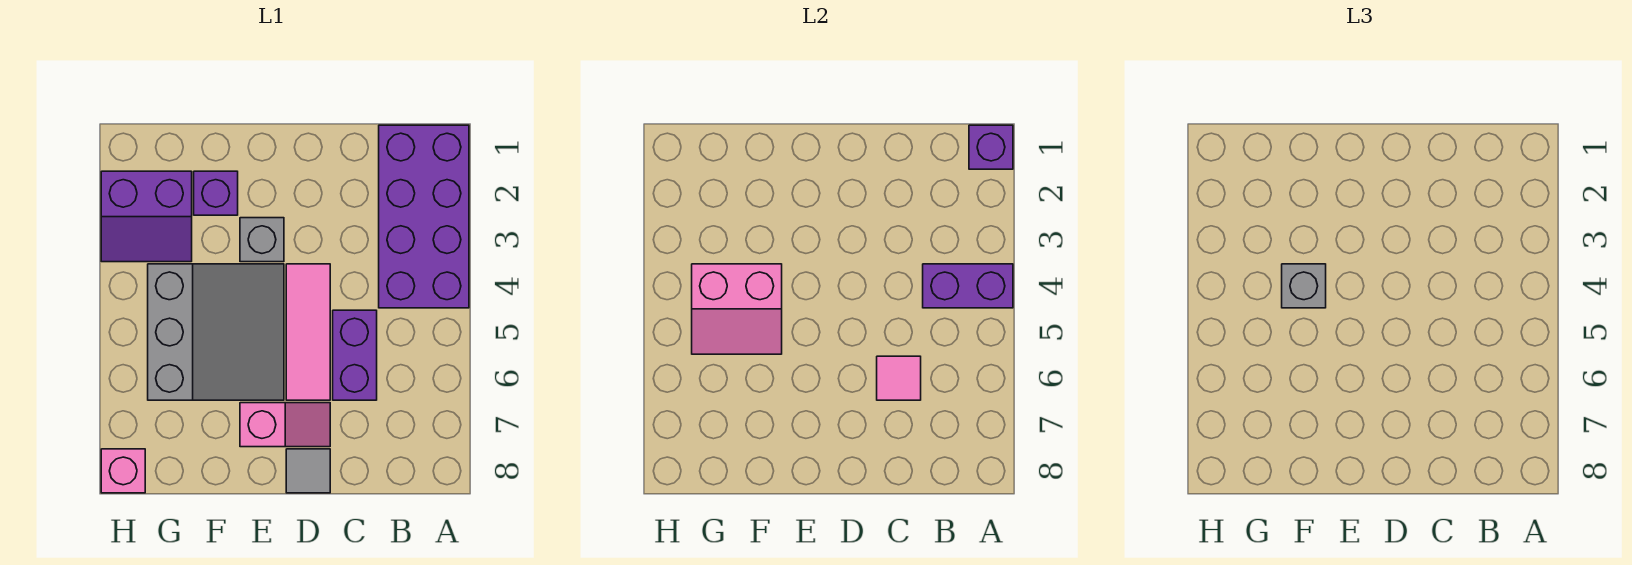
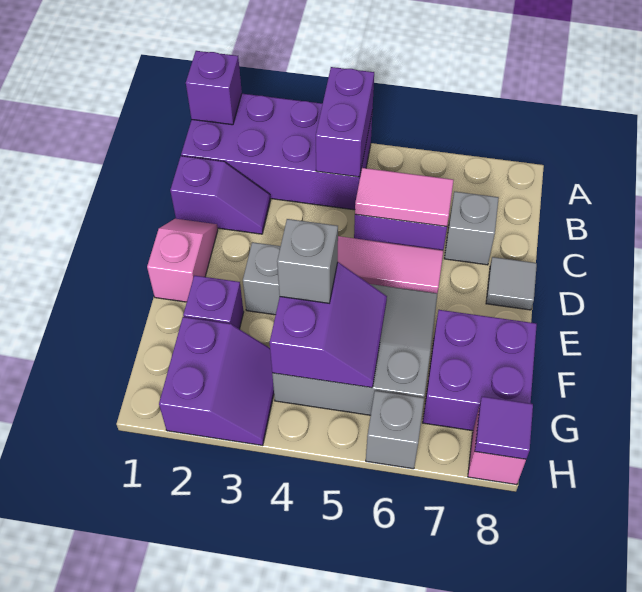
none -> purple slope C1:C2 level 1 top 1
pink tile C6 level 2 -> pink tile C5:C6 level 2
none -> grey brick C7 level 1
pink slope D7:E7 level 1 top E -> pink slope D1:E1 level 1 top E
pink slope F4:G5 level 2 top 4 -> purple slope F4:G5 level 2 top 4
none -> purple brick F7:G8 level 1
none -> grey brick H6 level 1
none -> purple tile H8 level 2

